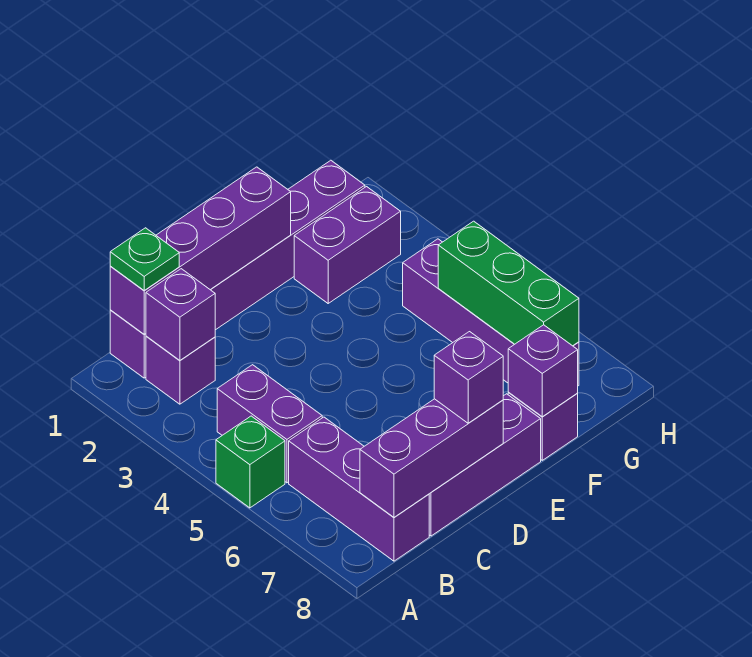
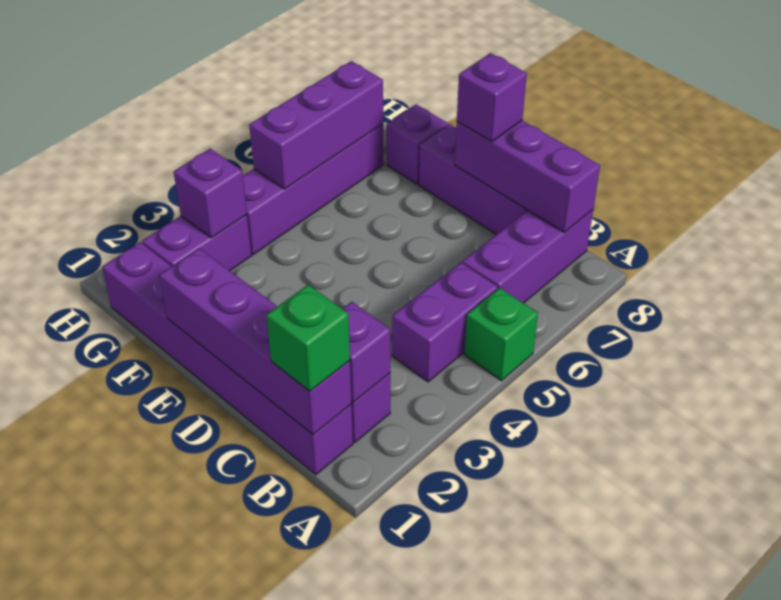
green plate B1 level 3 -> green brick B1 level 3
purple brick F2:G2 level 1 -> purple brick G2:G3 level 1
purple brick F8 level 2 -> purple brick G3 level 2
green brick G5:G7 level 2 -> purple brick G5:G7 level 2

